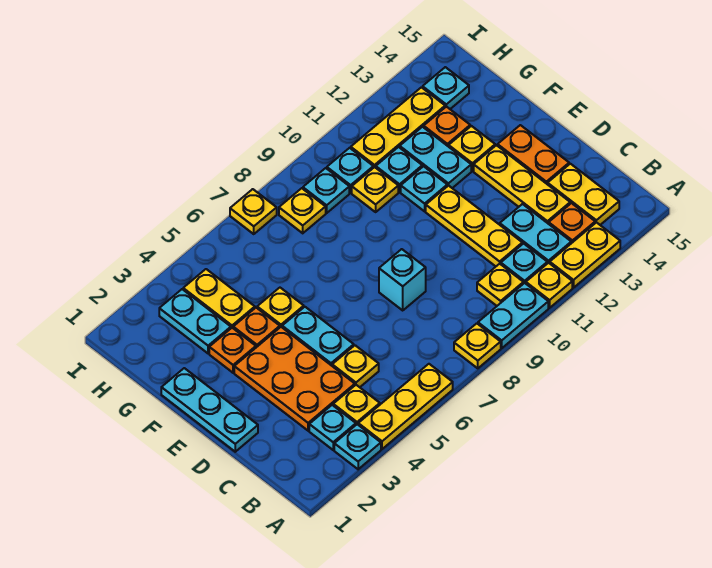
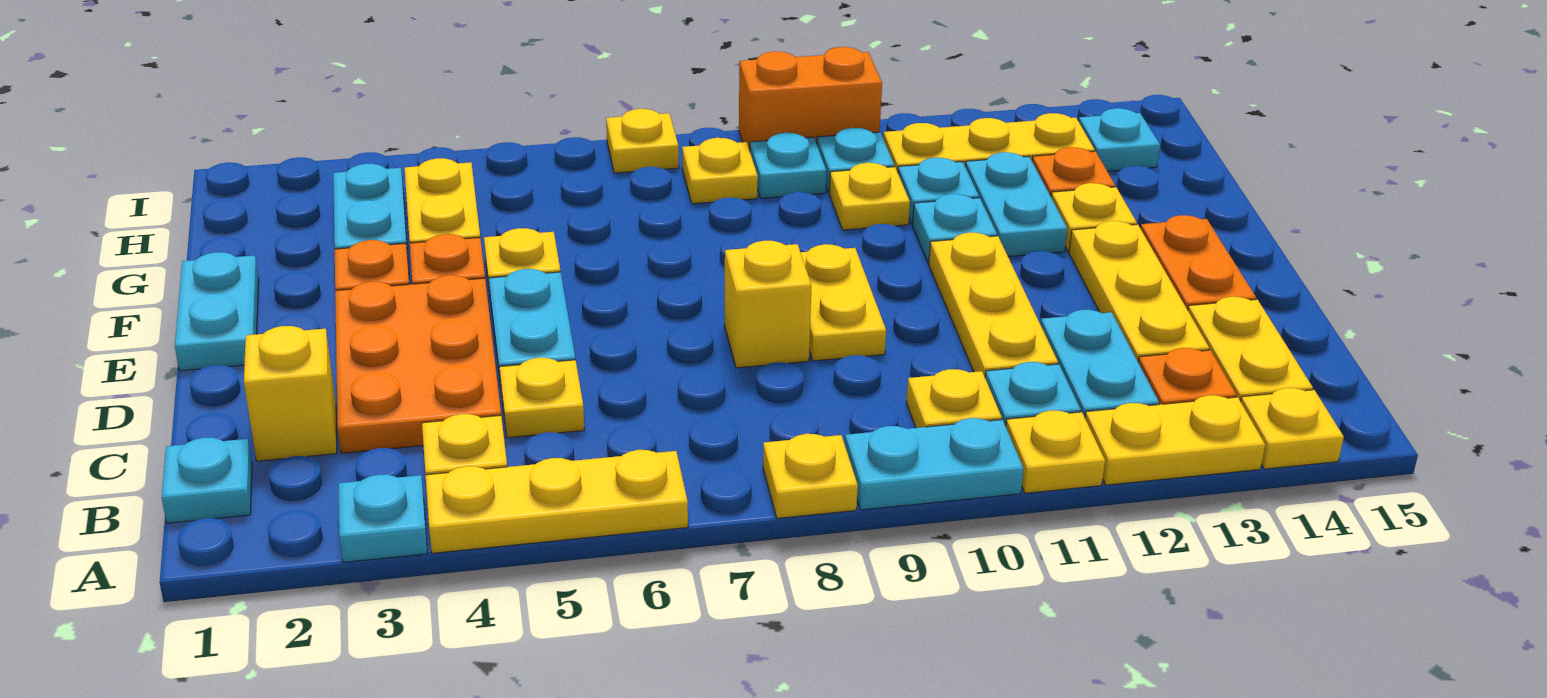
none -> yellow plate A14 level 1
cyan plate B3 level 1 -> cyan plate B1 level 1
none -> yellow brick C2 level 1
cyan plate D1:F1 level 1 -> cyan plate E1:F1 level 1
cyan brick D8 level 1 -> yellow brick D8 level 1
none -> yellow plate D9:E9 level 1
none -> orange brick I9:I10 level 1

